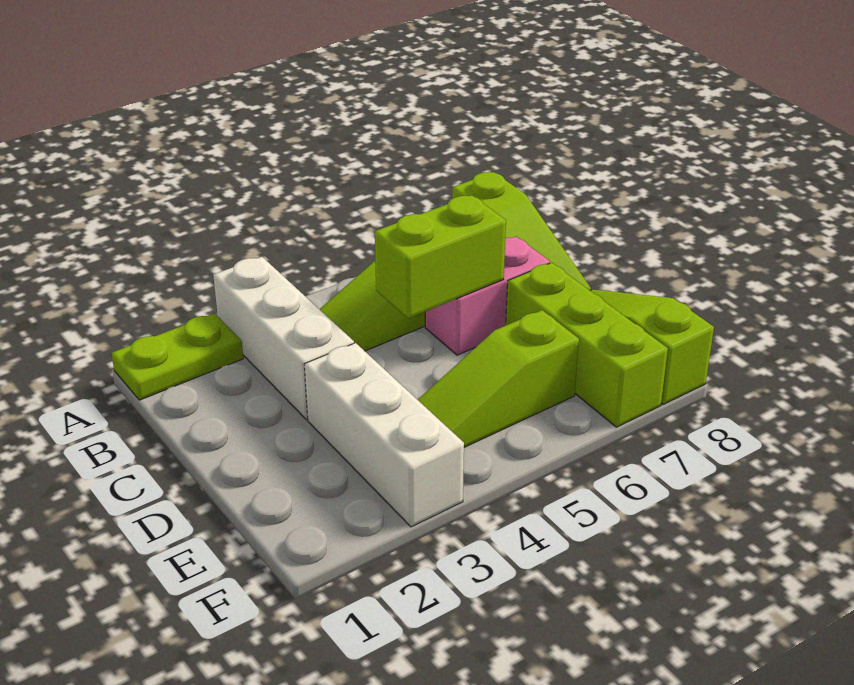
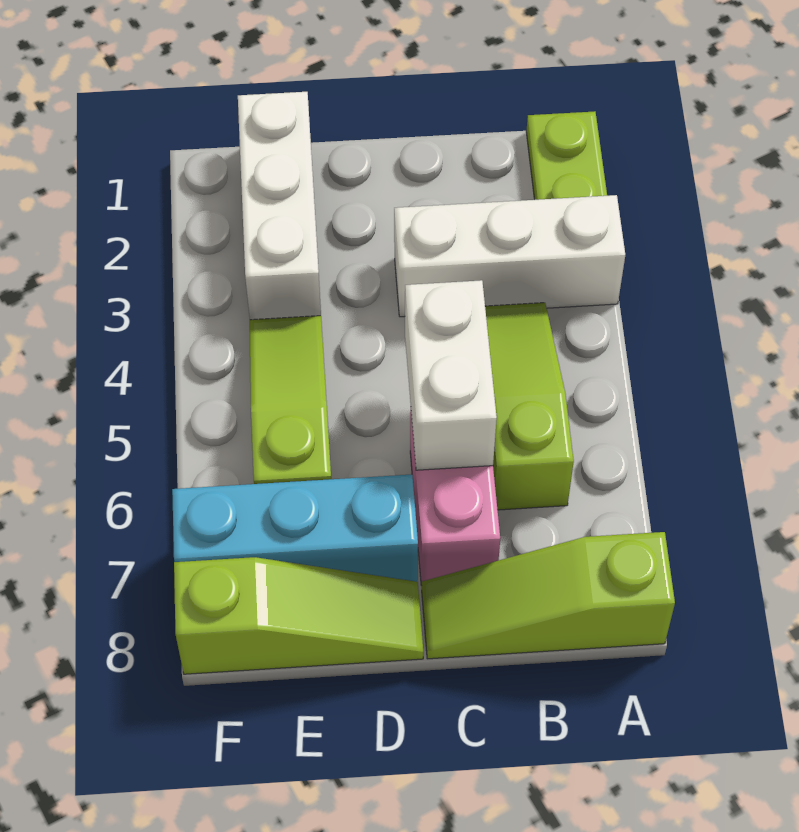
lime brick C5:C6 level 2 -> white brick C5:C6 level 2
white brick D3:F3 level 1 -> white brick E1:E3 level 1
lime brick D7:F7 level 1 -> cyan brick D7:F7 level 1

